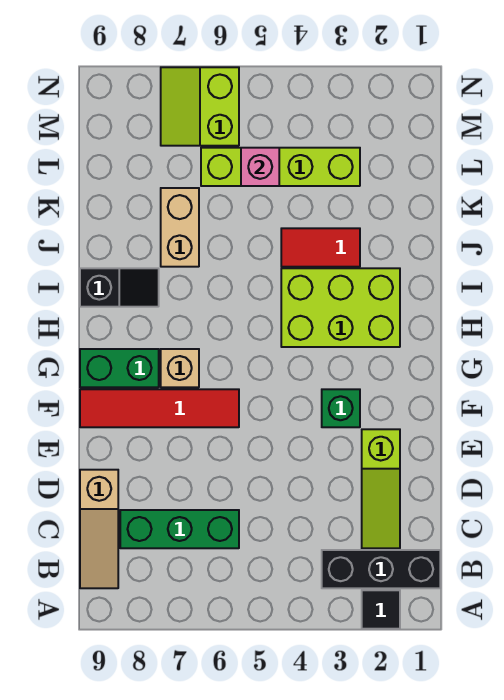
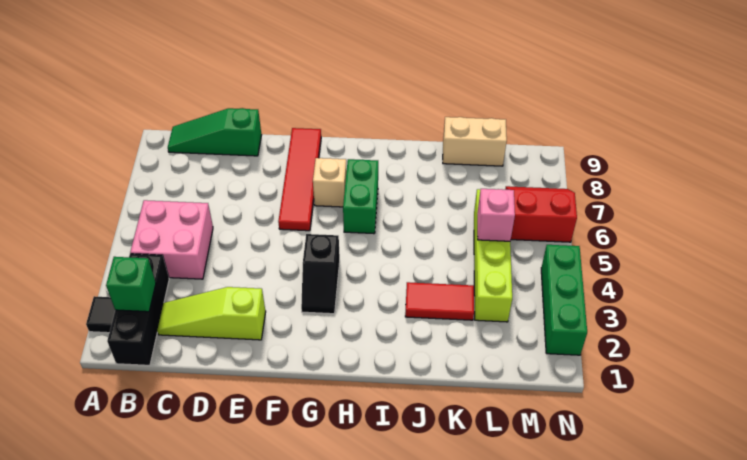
none -> pink brick B4:C5 level 1
tan slope B9:D9 level 1 top D -> green slope B9:D9 level 1 top D
green brick C6:C8 level 1 -> green brick N2:N4 level 1
green brick F3 level 1 -> green brick B2 level 2
green brick G8:G9 level 1 -> green brick H6:H7 level 1
lime brick H2:I4 level 1 -> none
black slope I8:I9 level 1 top 9 -> black slope G3:G4 level 1 top 4
red tile J3:J4 level 1 -> red tile J3:K3 level 1
tan brick J7:K7 level 1 -> tan brick K9:L9 level 1
lime slope M6:N7 level 1 top 6 -> red slope M6:N7 level 1 top 6

